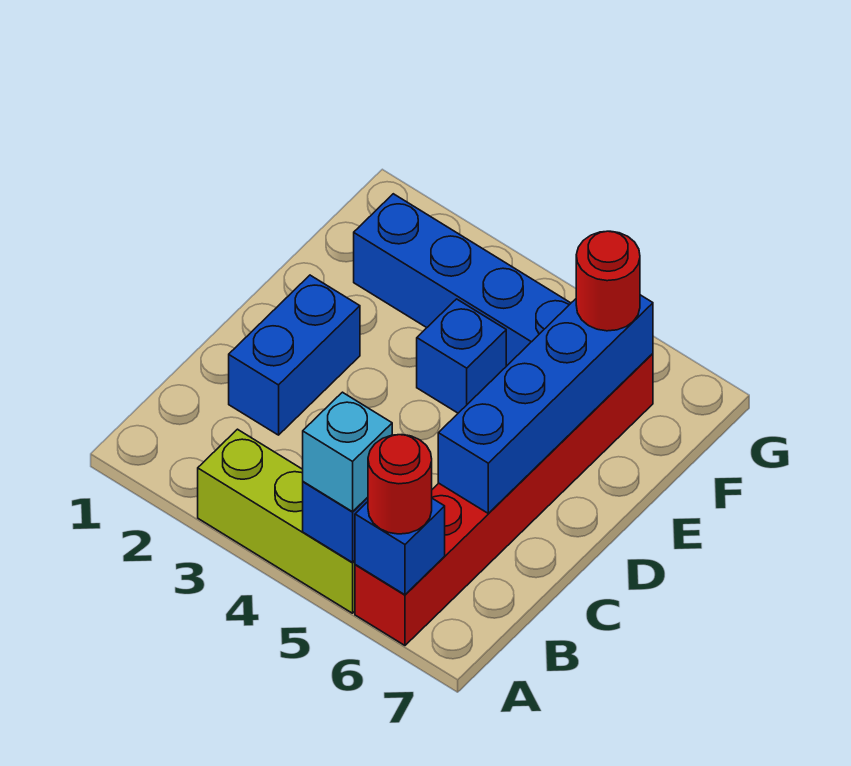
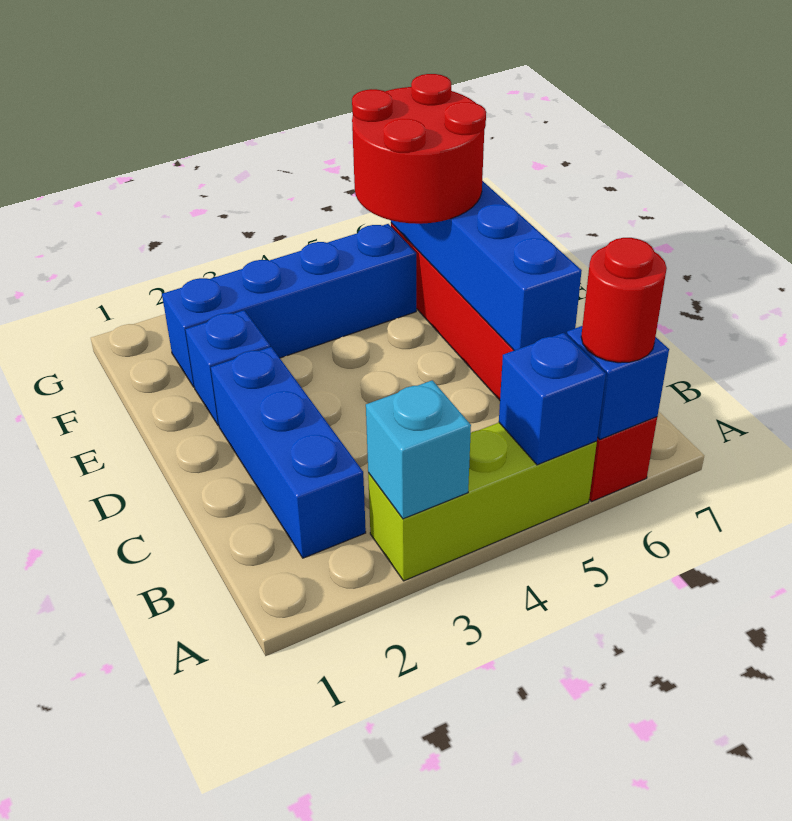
cyan brick A5 level 3 -> cyan brick A3 level 2
blue brick C2:D2 level 1 -> blue brick B2:D2 level 1
blue brick E4 level 1 -> blue brick E2 level 1
red round brick F6 level 3 -> red round brick E5:F6 level 3

